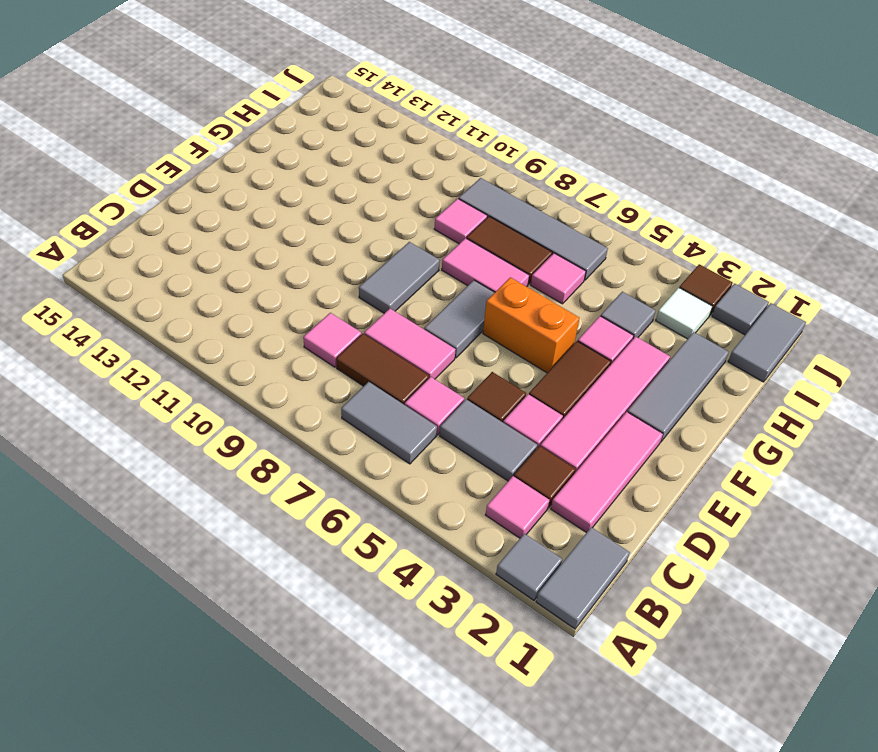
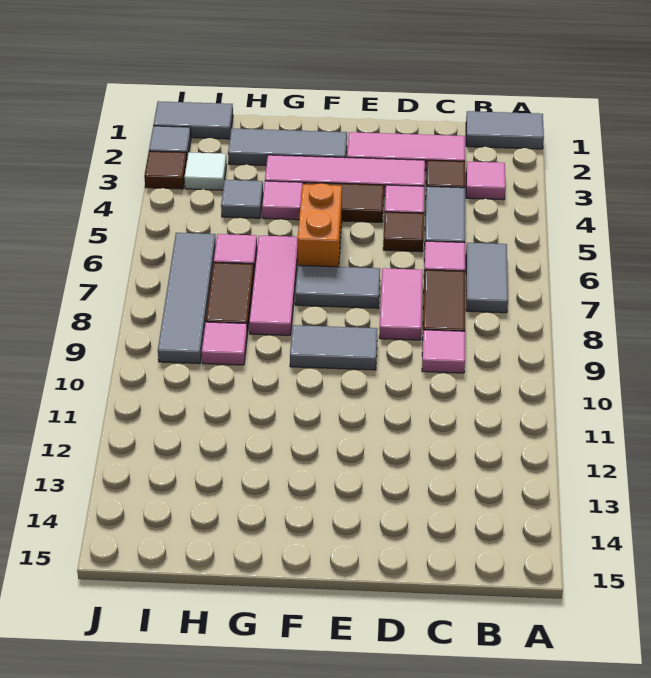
grey tile A2 level 1 -> none
pink tile G7:G8 level 1 -> pink tile G6:G8 level 1

